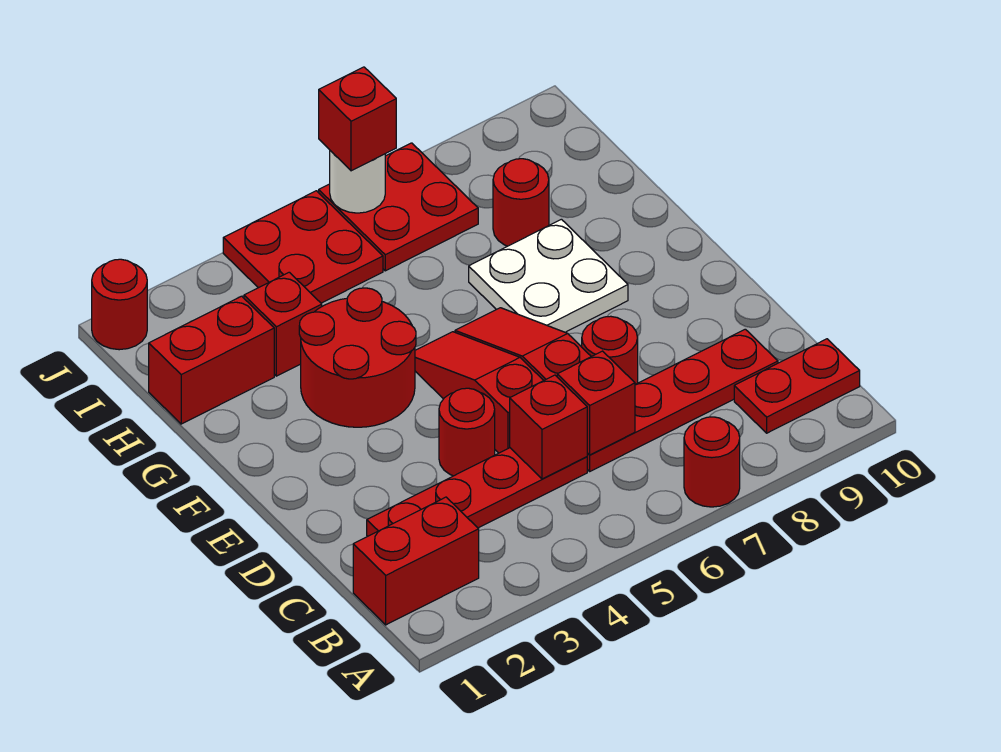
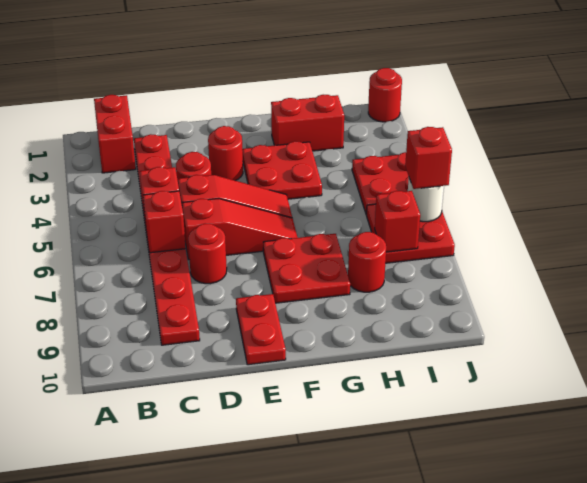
red round brick A7 level 1 -> red round brick E3 level 1
red plate B9:B10 level 1 -> red plate E9:E10 level 1
red round brick F3:G4 level 1 -> red plate F3:G4 level 1
white plate F7:G8 level 1 -> red plate F7:G8 level 1
red brick H1:H2 level 1 -> red brick G2:H2 level 1
red brick H3 level 1 -> red brick I7 level 2

